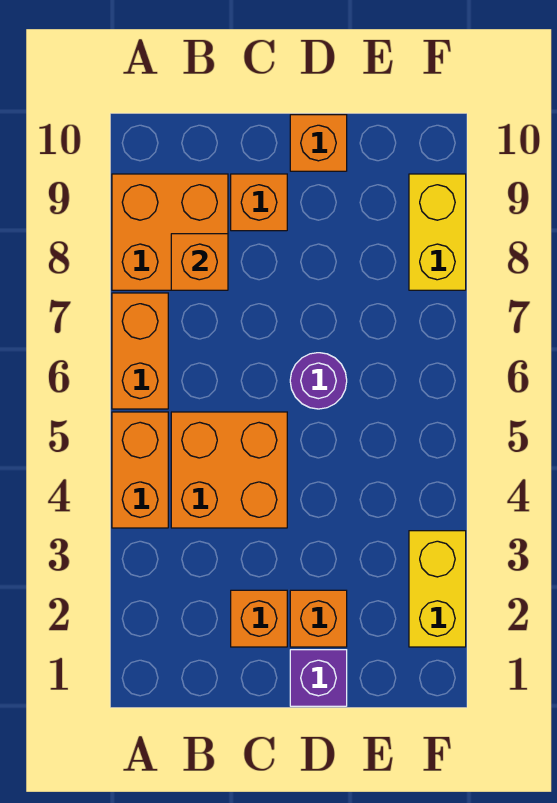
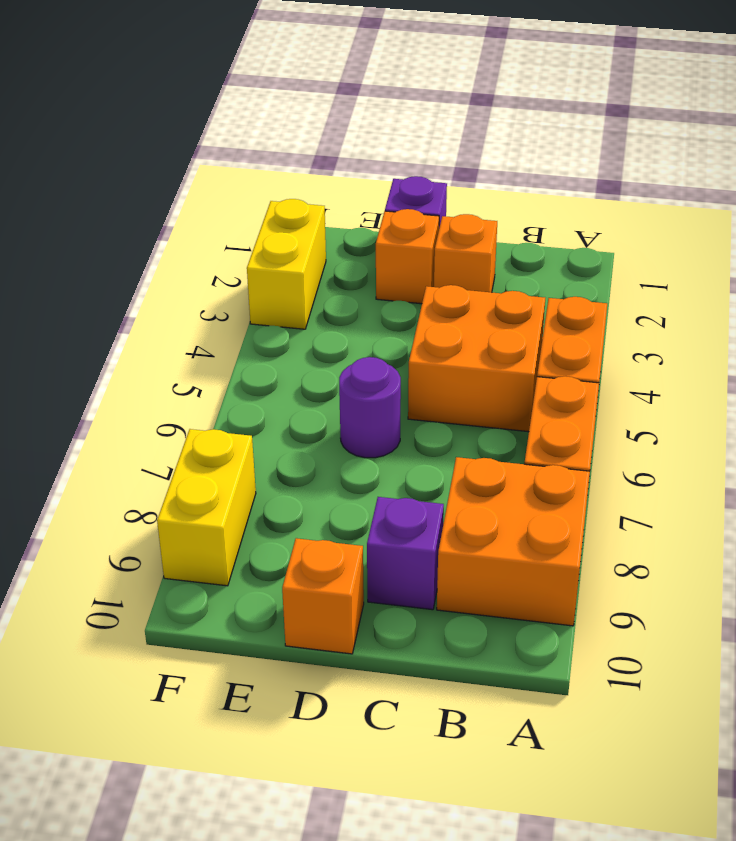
orange brick B8 level 2 -> none
orange brick C9 level 1 -> purple brick C9 level 1

